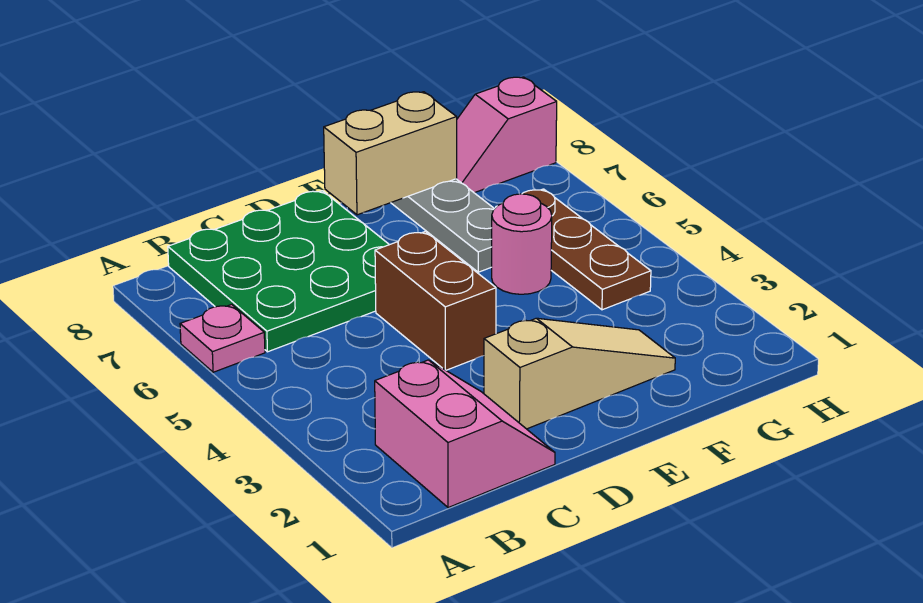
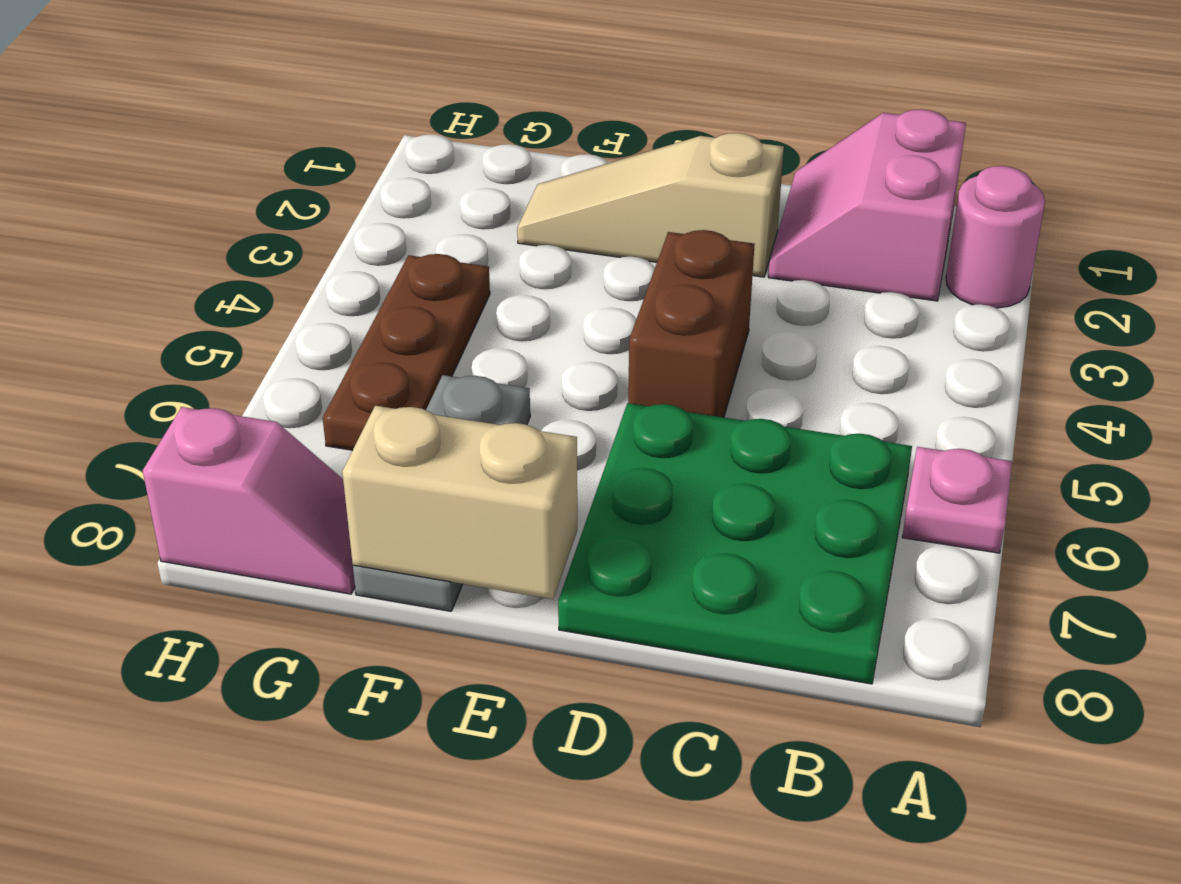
pink round brick F5 level 1 -> pink round brick A2 level 1

